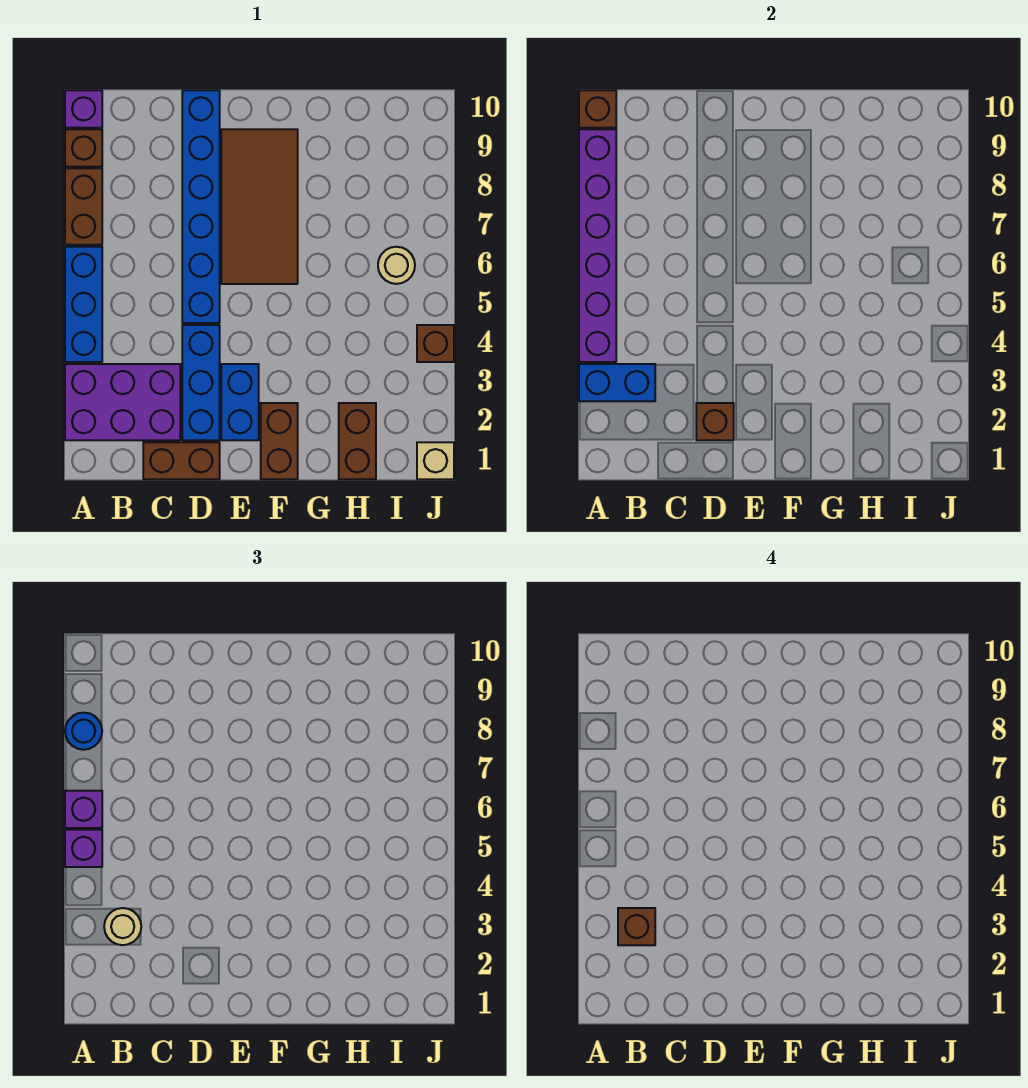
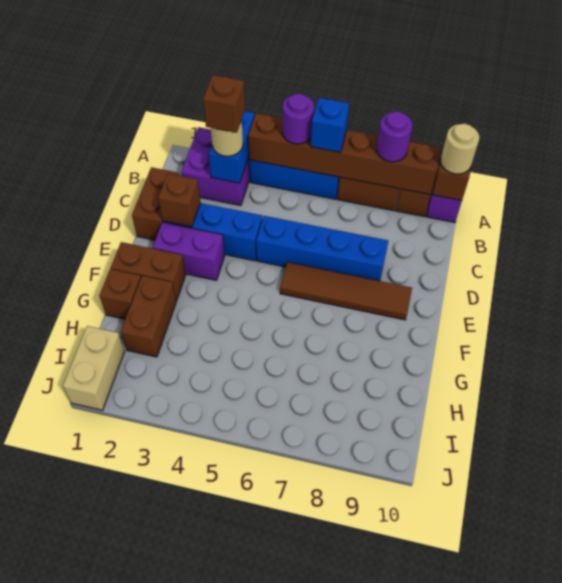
purple brick A2:C3 level 1 -> purple brick A2:B3 level 1
purple brick A4:A9 level 2 -> brown brick A4:A9 level 2
purple brick A5 level 3 -> purple round brick A5 level 3
purple brick A6 level 3 -> blue brick A6 level 3
blue round brick A8 level 3 -> purple round brick A8 level 3
blue brick D5:D10 level 1 -> blue brick D5:D8 level 1
blue brick E2:E3 level 1 -> purple brick E2:E3 level 1
brown tile E6:F9 level 1 -> brown tile E6:E9 level 1
brown brick H1:H2 level 1 -> brown brick G2:H2 level 1
tan round brick I6 level 1 -> tan round brick A10 level 3
tan brick J1 level 1 -> tan brick I1:J1 level 1
brown brick J4 level 1 -> brown brick G1 level 1

